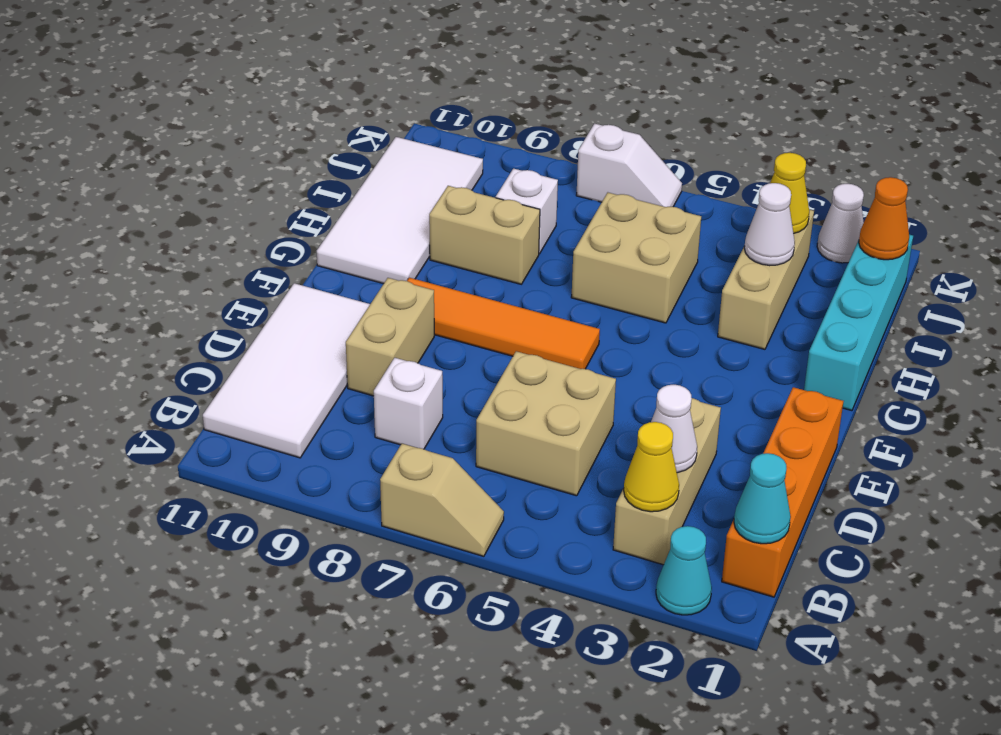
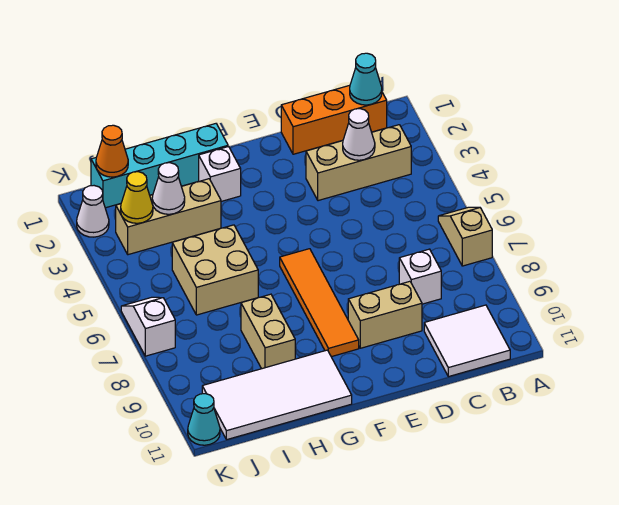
cyan cone A2 level 1 -> cyan cone K11 level 1
orange brick B1:E1 level 1 -> orange brick B1:D1 level 1
yellow cone B3 level 2 -> none
white tile B10:E11 level 1 -> white tile B10:C11 level 1
tan brick C5:D6 level 1 -> none
white brick I8 level 1 -> white brick G2 level 1

